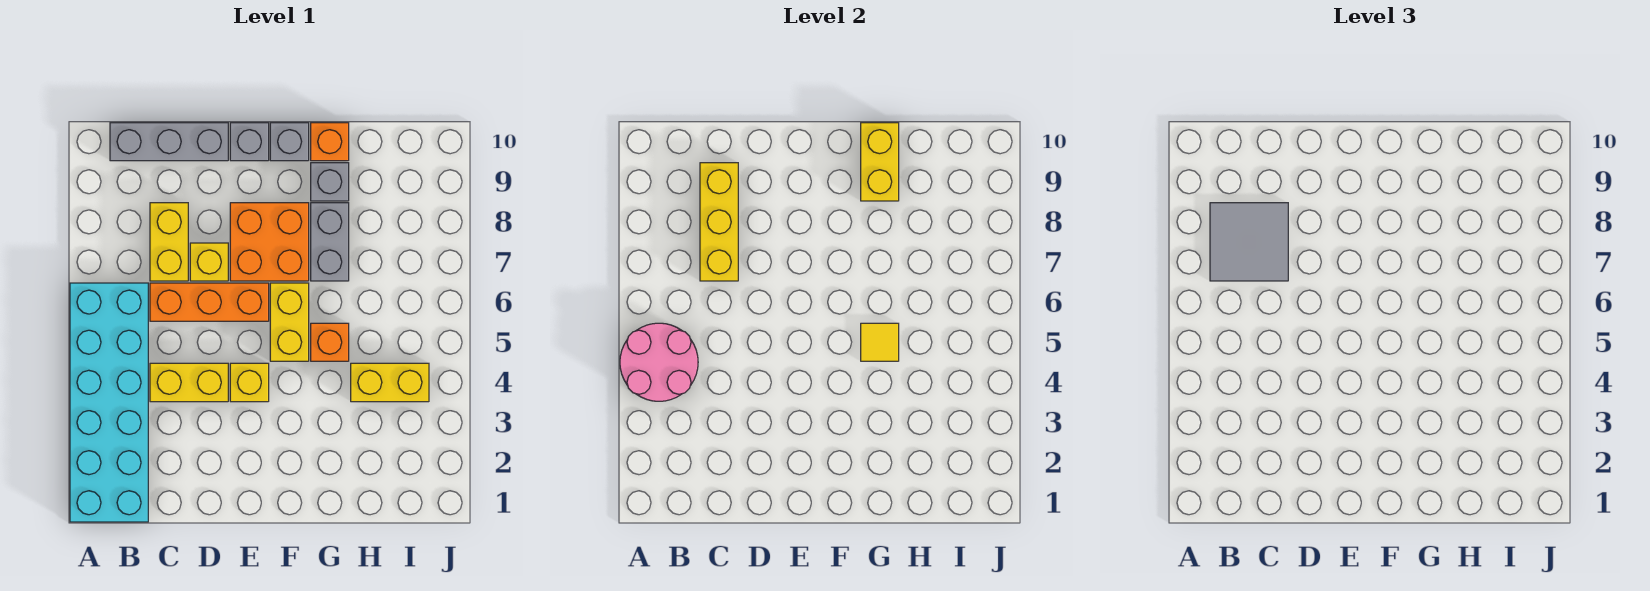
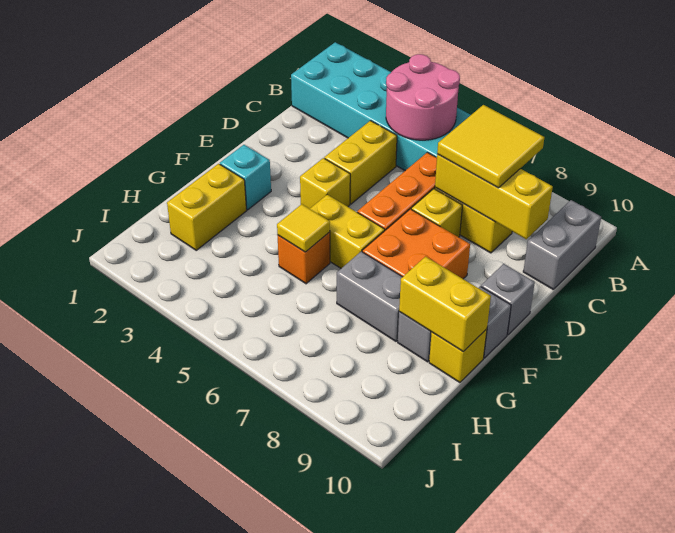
grey tile B7:C8 level 3 -> yellow tile B7:C8 level 3
grey brick B10:D10 level 1 -> grey brick B10:C10 level 1
none -> cyan brick F2 level 1
orange brick G10 level 1 -> yellow brick G10 level 1
yellow brick H4:I4 level 1 -> yellow brick G2:H2 level 1

